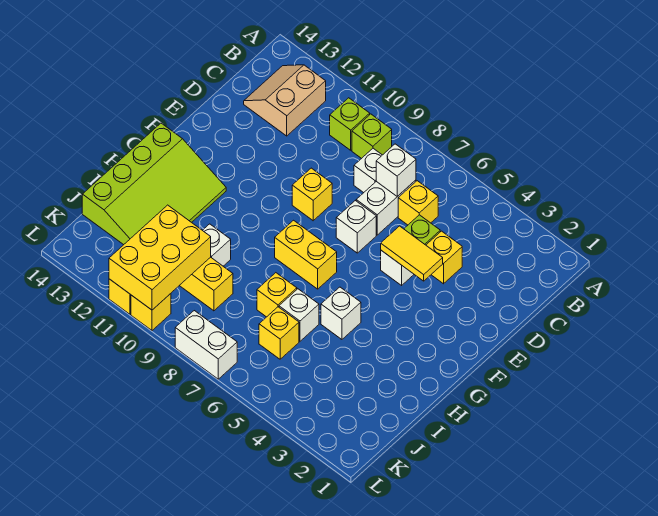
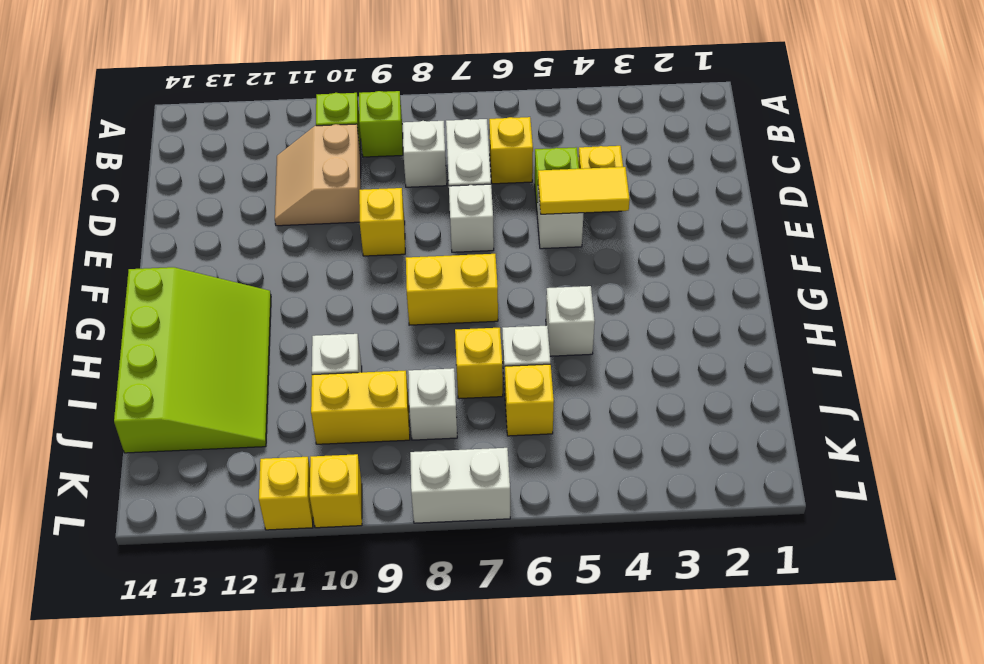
tan slope B12:C13 level 1 top 12 -> tan slope C10:D11 level 1 top 10
white brick C7 level 2 -> white brick J8 level 1
yellow brick J10:L11 level 2 -> none

